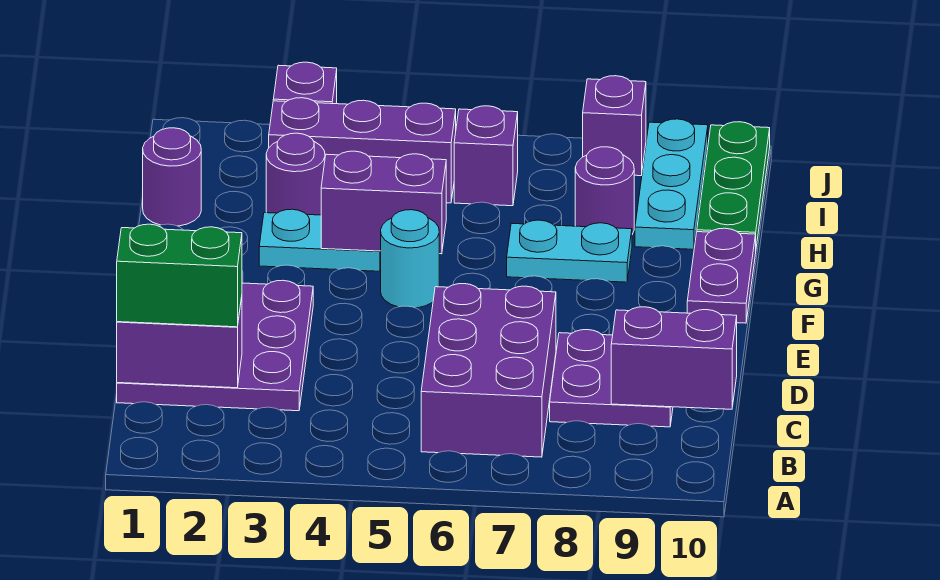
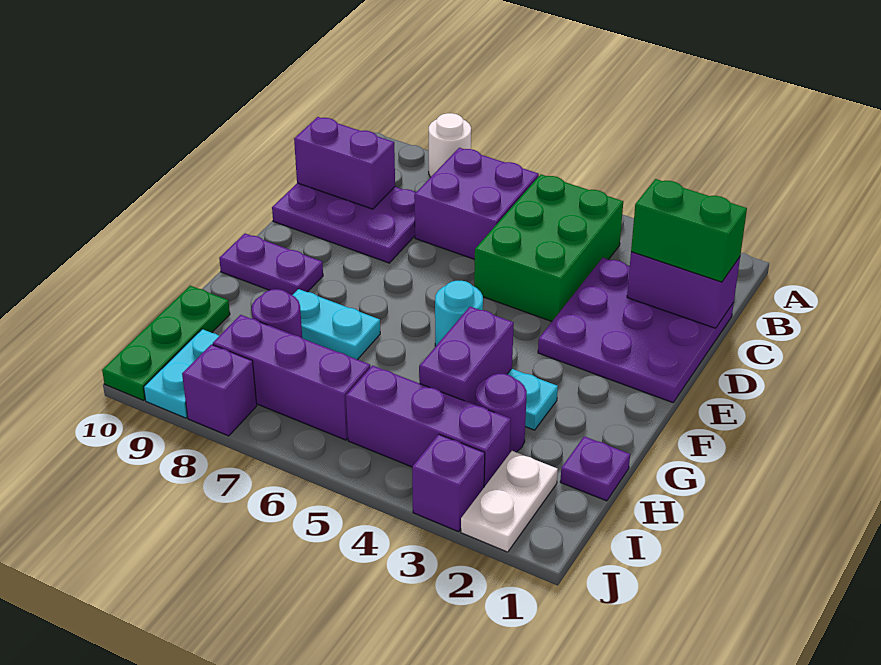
none -> white round brick A8 level 1
none -> green brick B4:D5 level 1
purple brick B6:D7 level 1 -> purple brick B6:C7 level 1
purple plate C8:D9 level 1 -> purple plate C8:D10 level 1
purple plate F10:G10 level 1 -> purple plate F9:F10 level 1
purple brick G4:G5 level 2 -> purple brick G4:H4 level 2
purple round brick H1 level 1 -> purple plate H1 level 1
cyan plate H9:J9 level 1 -> cyan plate I9:J9 level 1
none -> white plate I2:J2 level 1
purple brick I6 level 1 -> purple brick I6:I8 level 1

